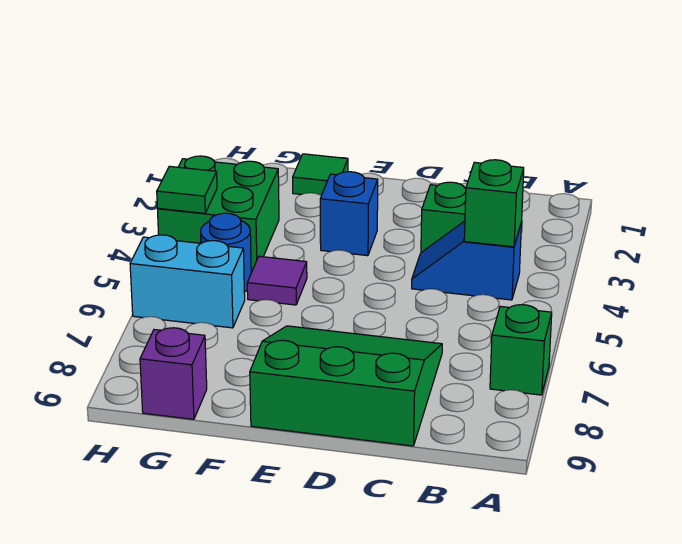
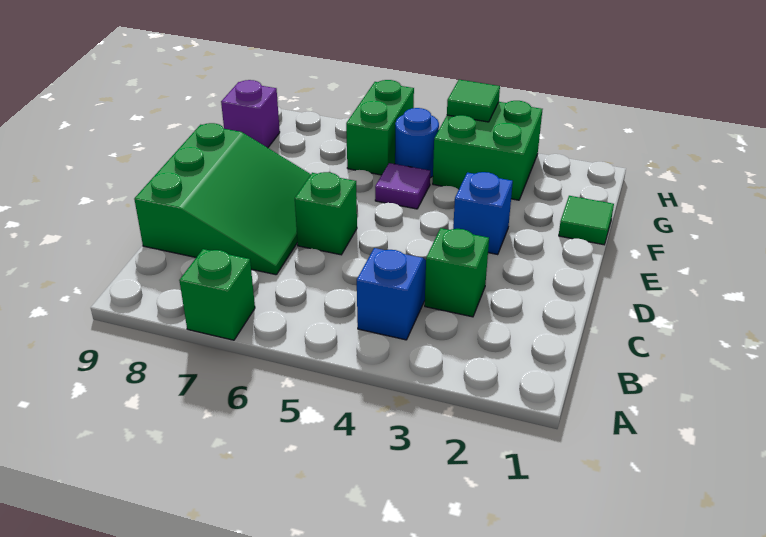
green brick B4 level 2 -> green brick D6 level 1
cyan brick G6:H6 level 1 -> green brick G6:H6 level 1

